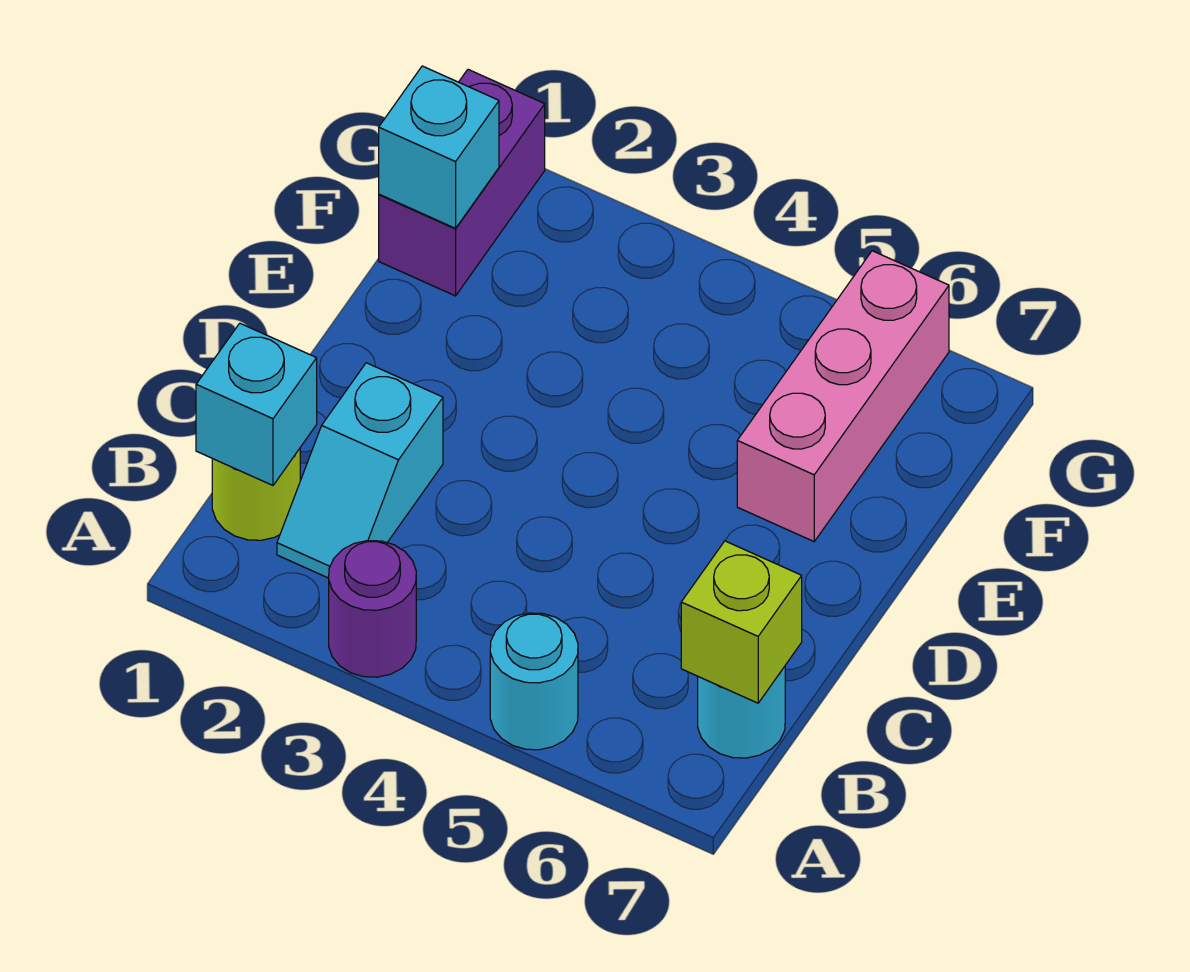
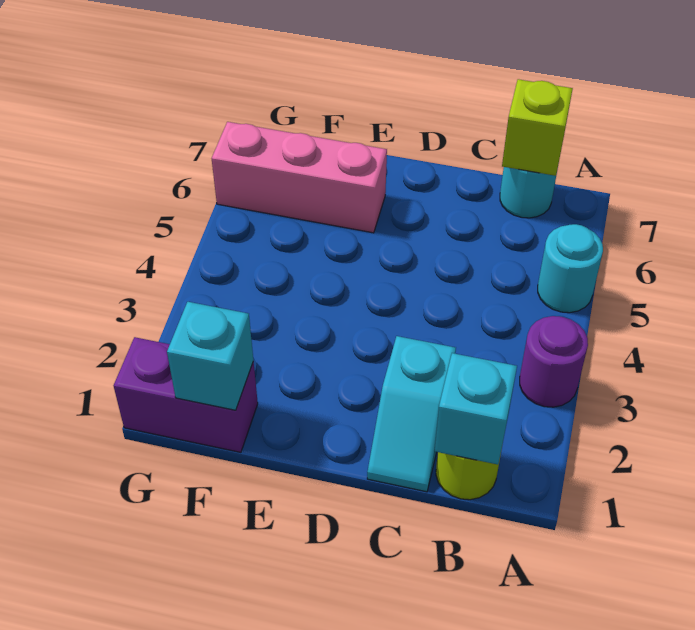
cyan slope B2:C2 level 1 top C -> cyan slope C1:C2 level 1 top 2

